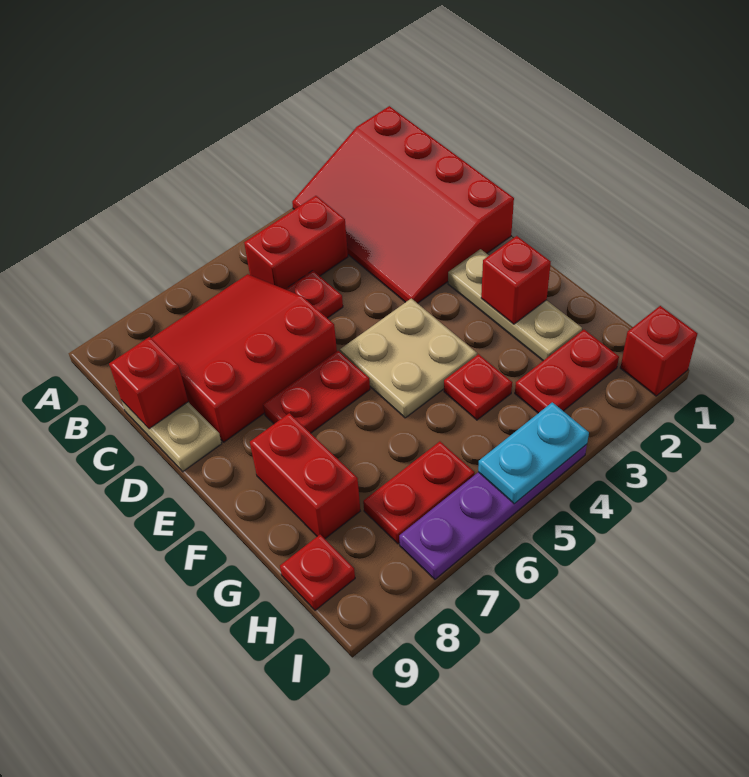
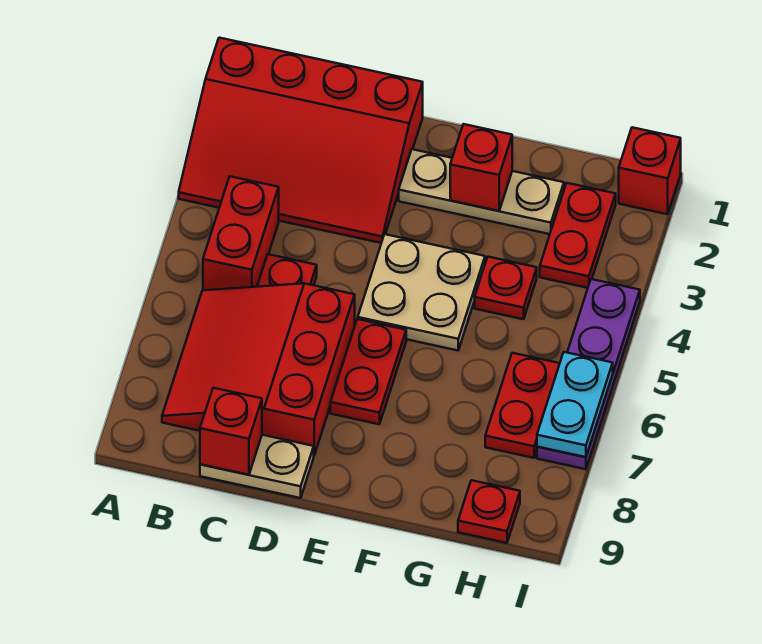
red brick F8:G8 level 1 -> none
cyan plate I4:I5 level 2 -> cyan plate I6:I7 level 2

